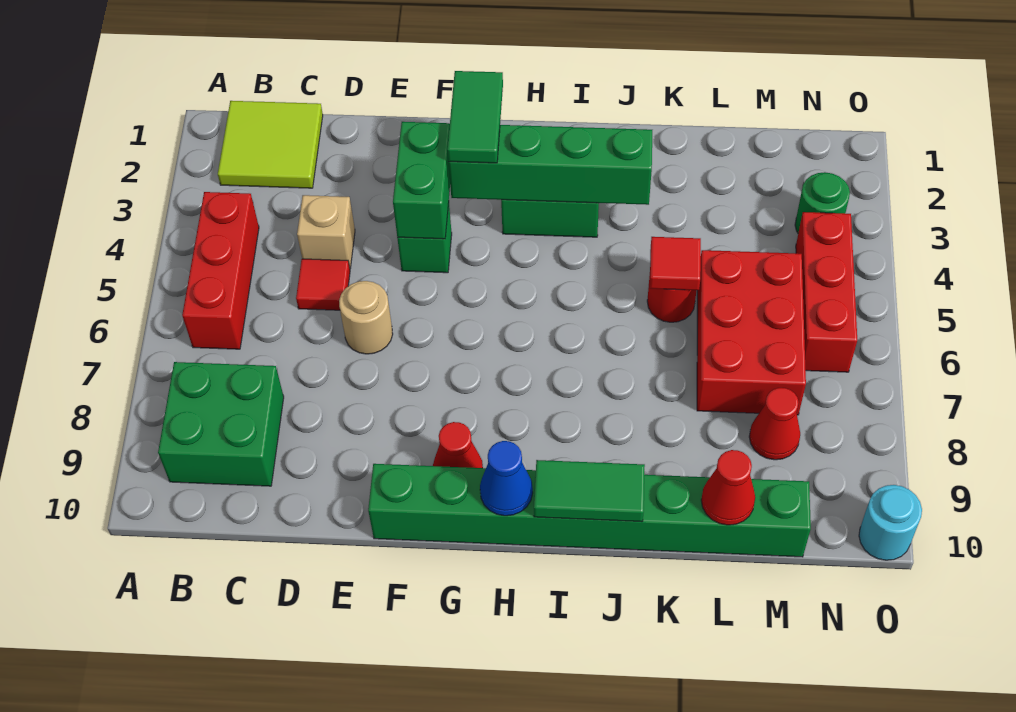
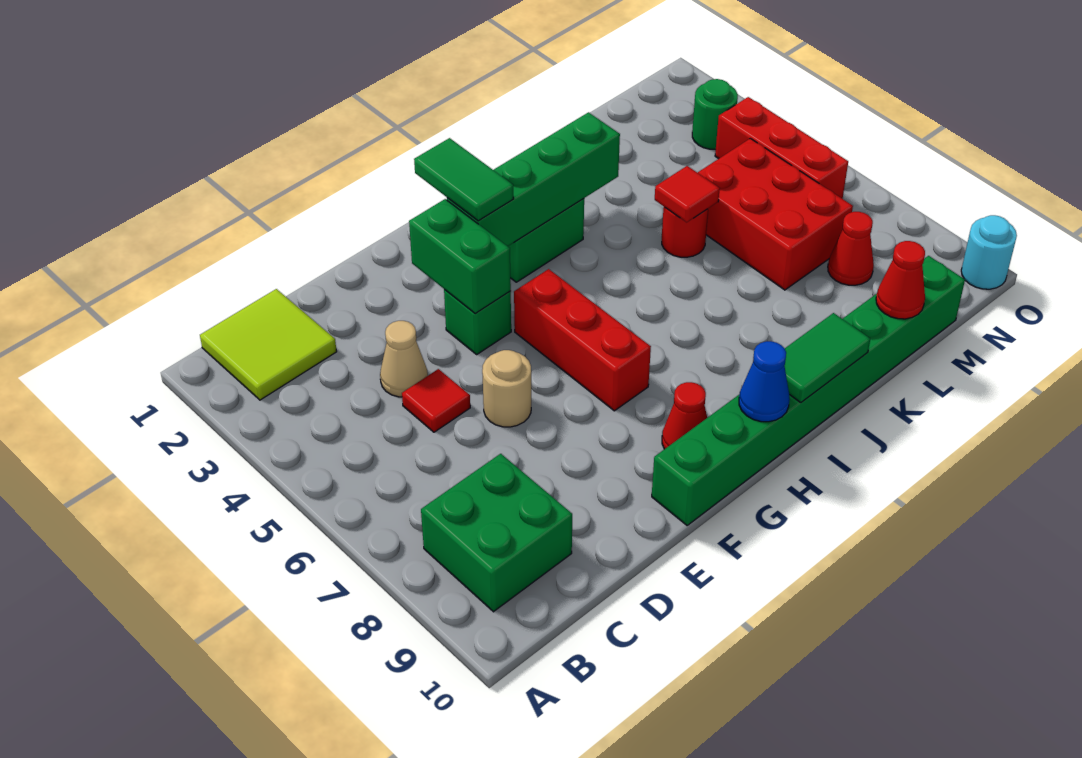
red brick B4:B6 level 1 -> red brick G5:G7 level 1
tan brick D4 level 1 -> tan cone D4 level 1

